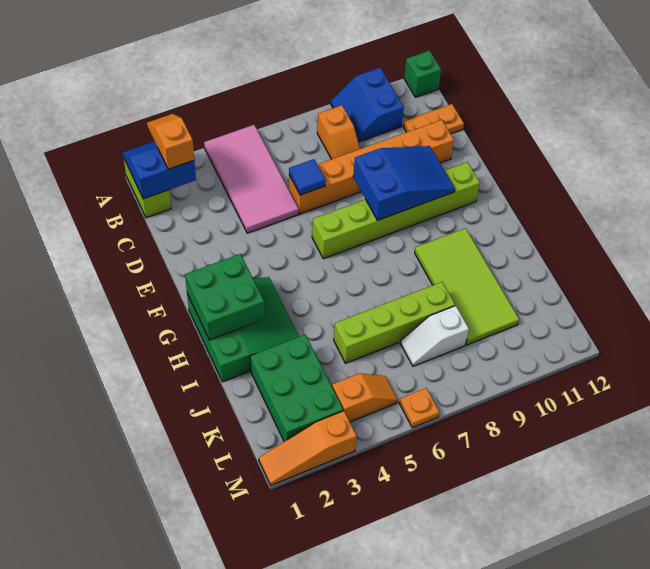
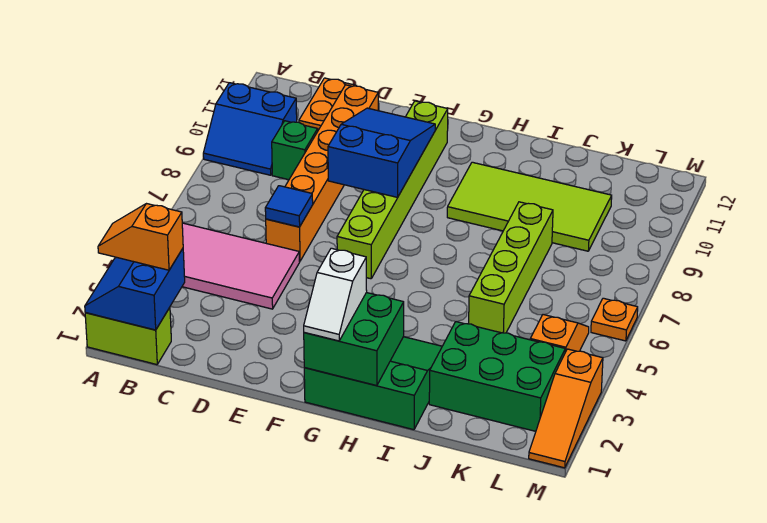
green brick A12 level 1 -> green brick C9 level 1
orange slope B8:C8 level 1 top B -> none
white slope K7:K8 level 1 top 8 -> white slope G1:G2 level 3 top 2

